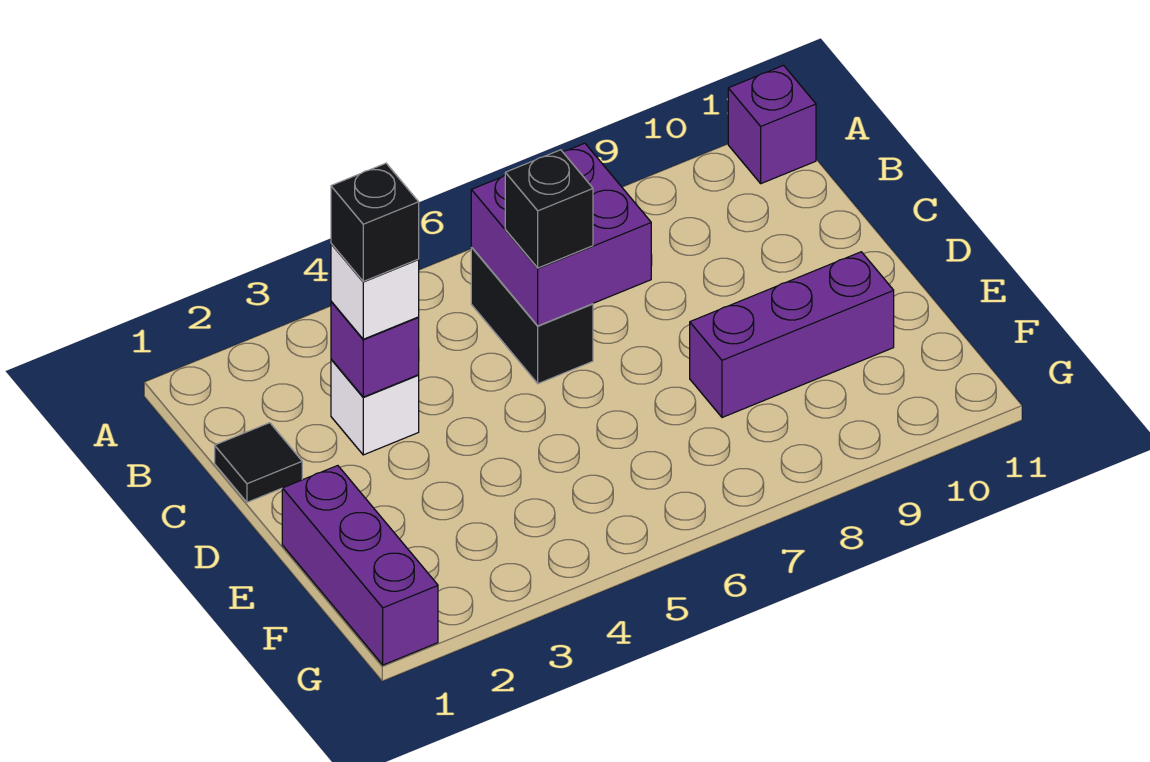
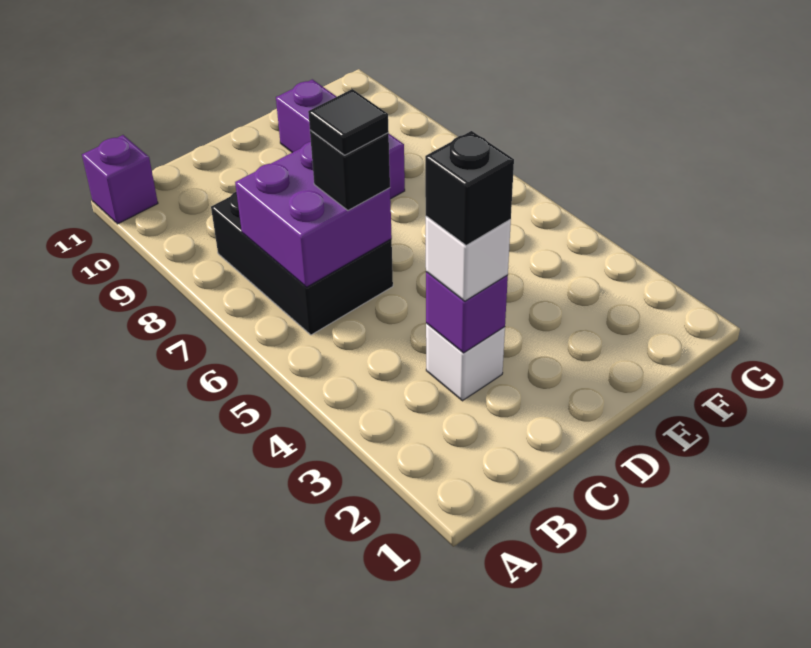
black brick B6:C6 level 1 -> black brick B6:C8 level 1
black tile C1 level 1 -> black tile C6 level 4
purple brick E1:G1 level 1 -> none

